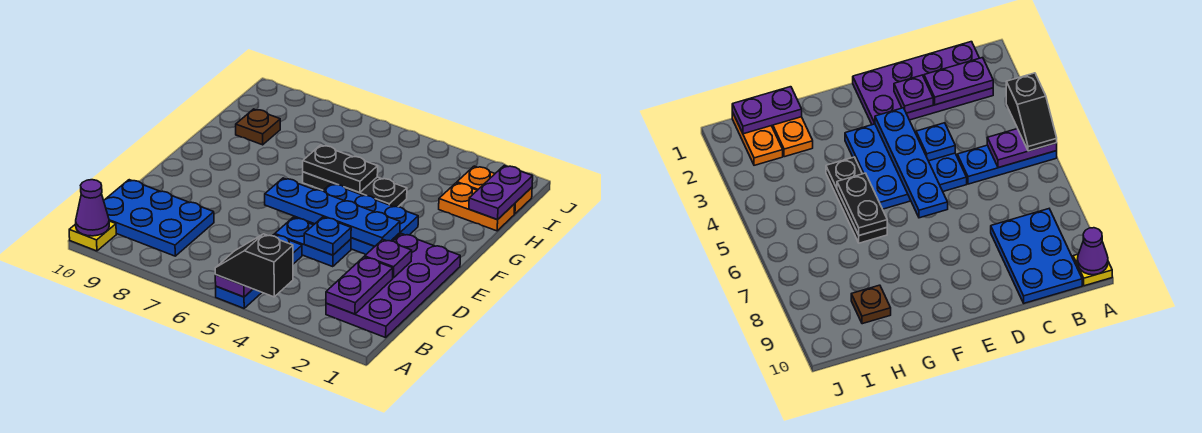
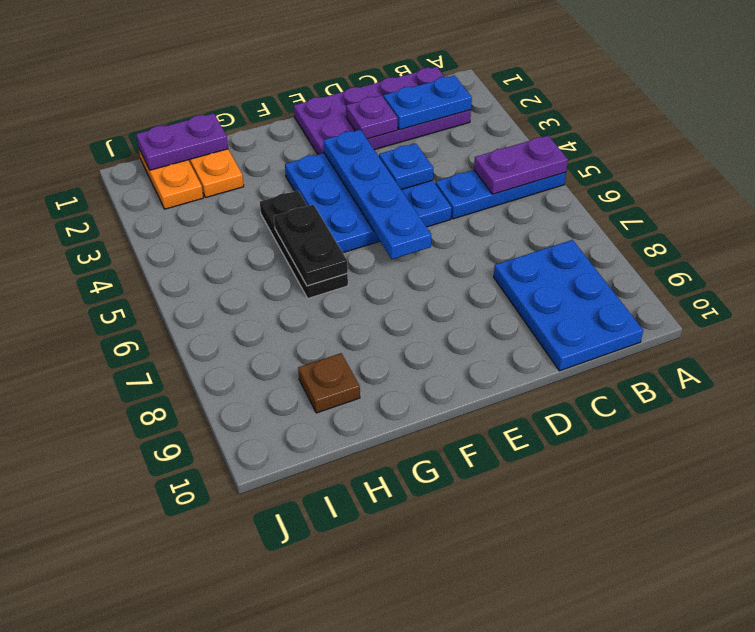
black slope A4:A5 level 3 top 4 -> none
yellow plate A10 level 1 -> none
purple cone A10 level 2 -> none
purple plate B2:C2 level 2 -> blue plate B2:C2 level 2

